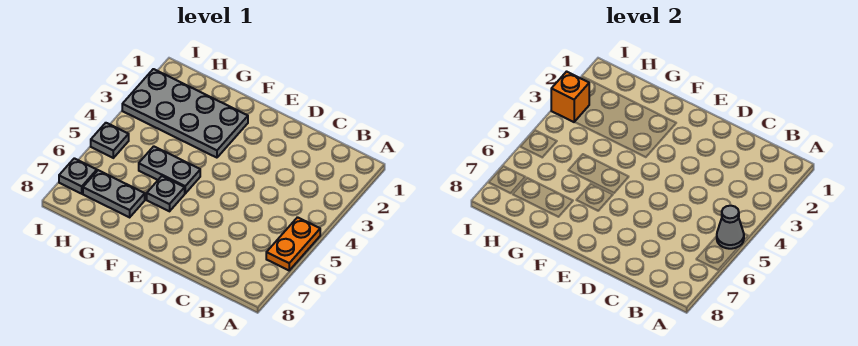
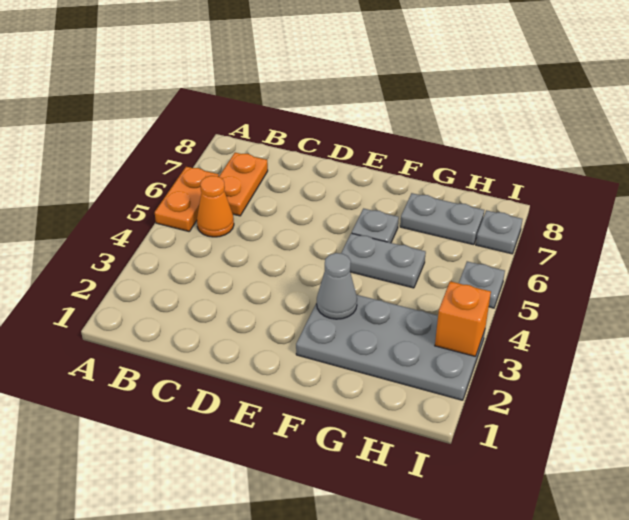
grey cone A5 level 2 -> grey cone F3 level 2
none -> orange cone B5 level 1
none -> orange plate B6:B7 level 1

